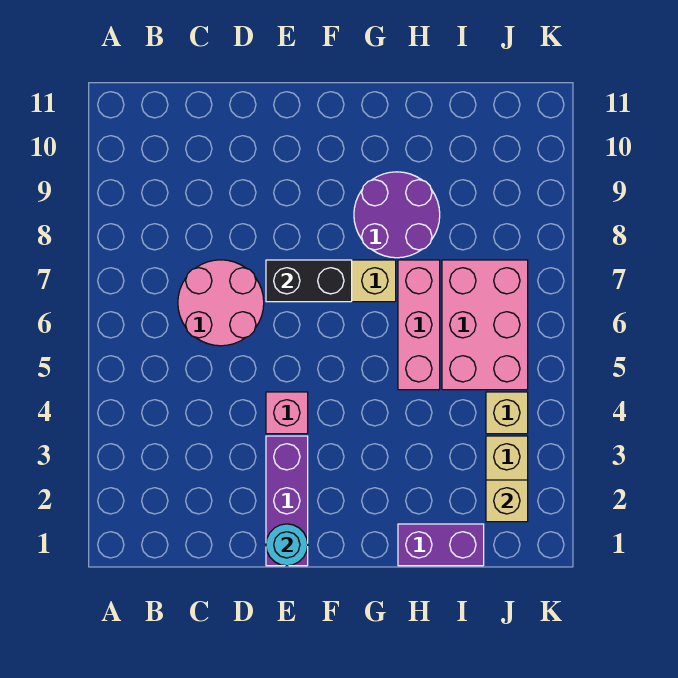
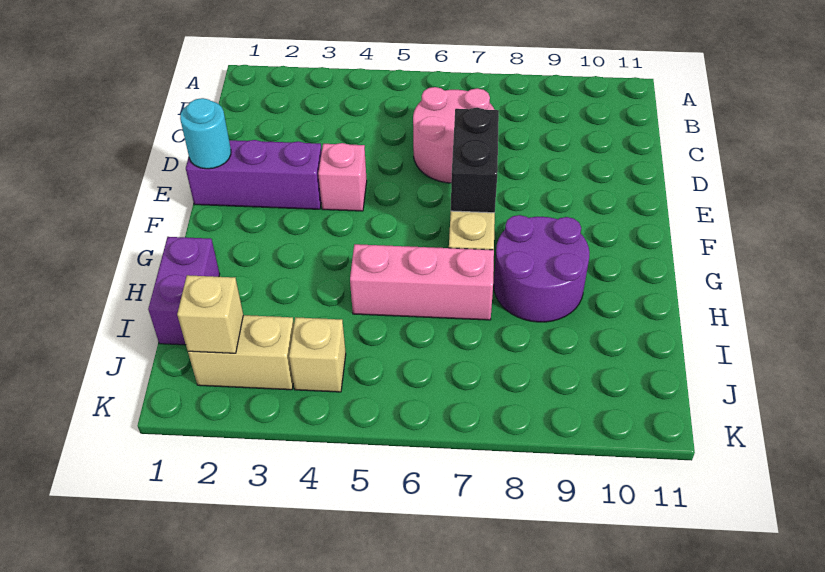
pink brick I5:J7 level 1 -> none

